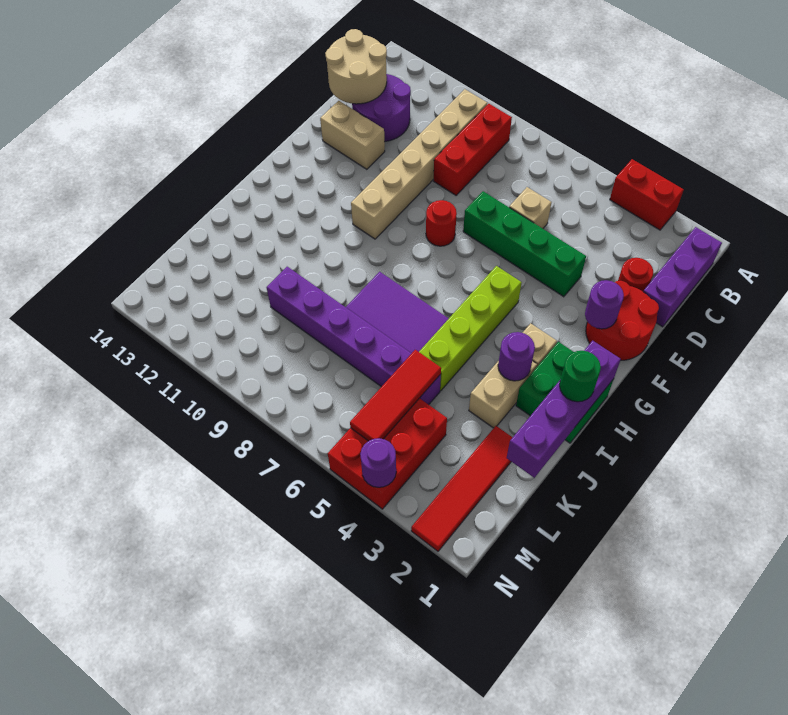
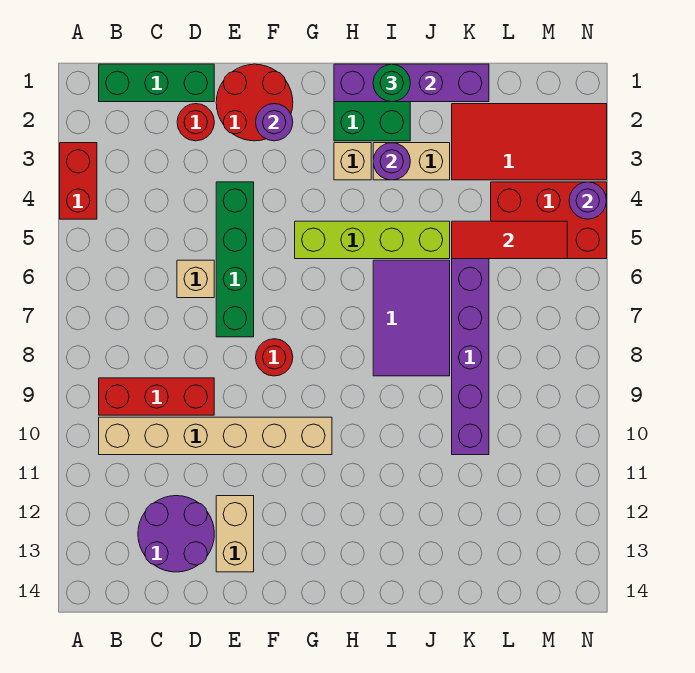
purple brick B1:D1 level 1 -> green brick B1:D1 level 1
tan round brick C13:D14 level 2 -> none
red tile K2:N2 level 1 -> red tile K2:N3 level 1

